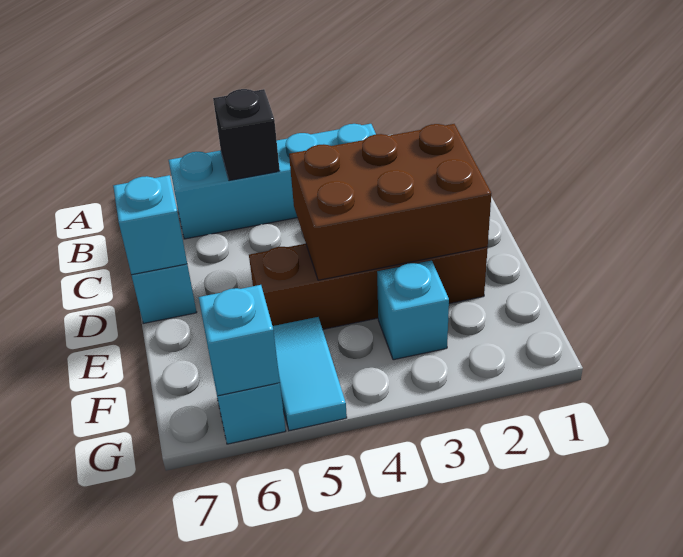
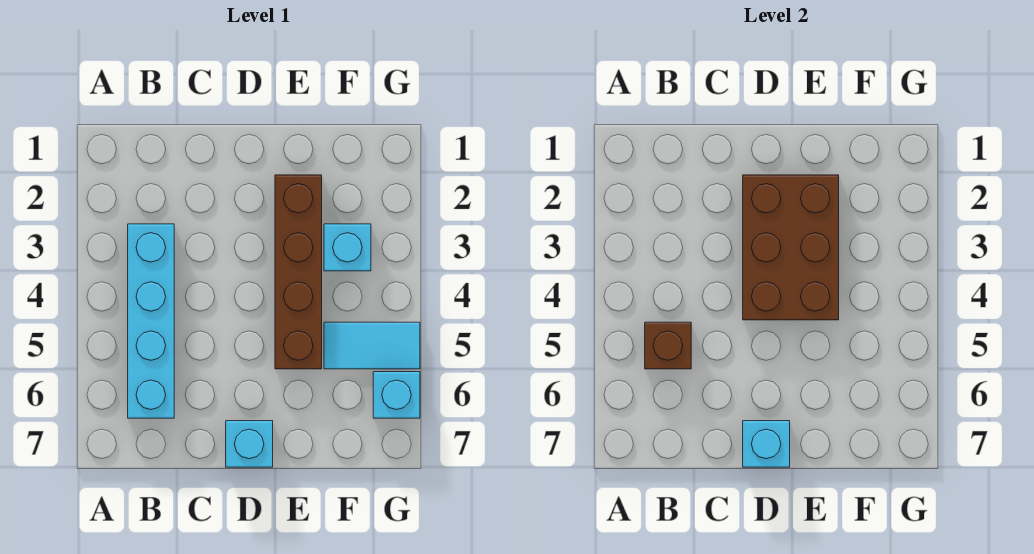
black brick B5 level 2 -> brown brick B5 level 2
cyan brick G6 level 2 -> none

